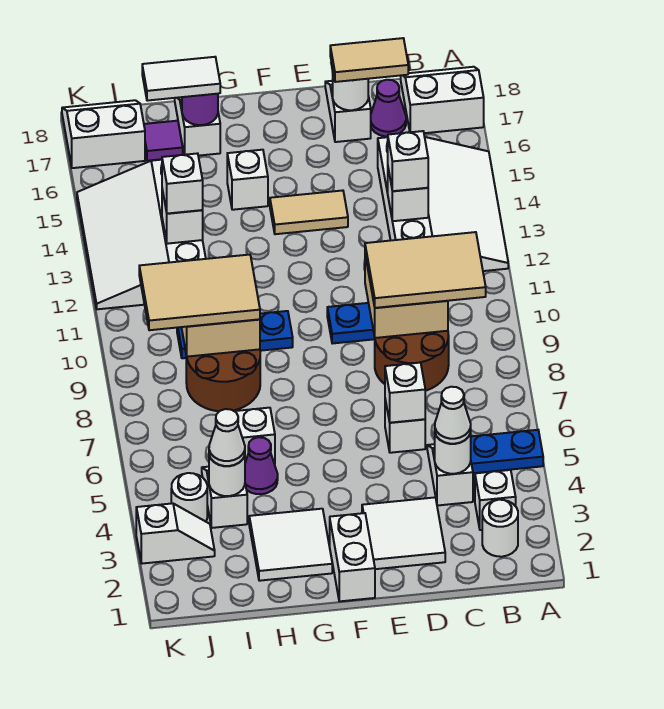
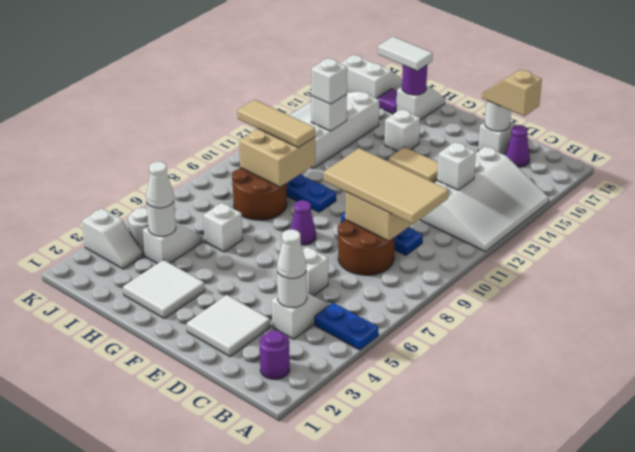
white slope A17:B18 level 1 top 17 -> none
white round brick B2 level 1 -> purple round brick B2 level 1
white brick B3 level 1 -> none
tan tile B9:D10 level 3 -> tan tile B9:E10 level 3
white brick C13 level 3 -> none
tan tile C17:D17 level 3 -> tan slope C17:D17 level 3 top C
white brick D6 level 2 -> none
white brick F1:F2 level 1 -> none
purple cone H5 level 1 -> purple cone F8 level 1
tan tile H9:J10 level 3 -> tan tile H10:J10 level 3

